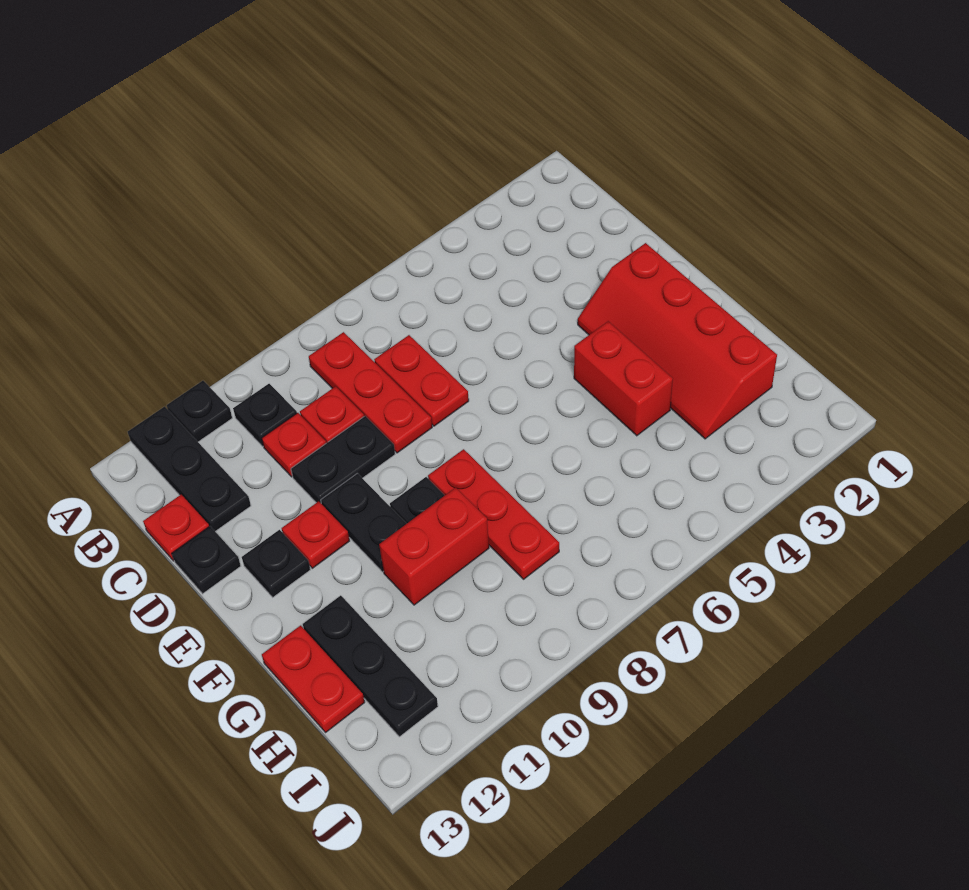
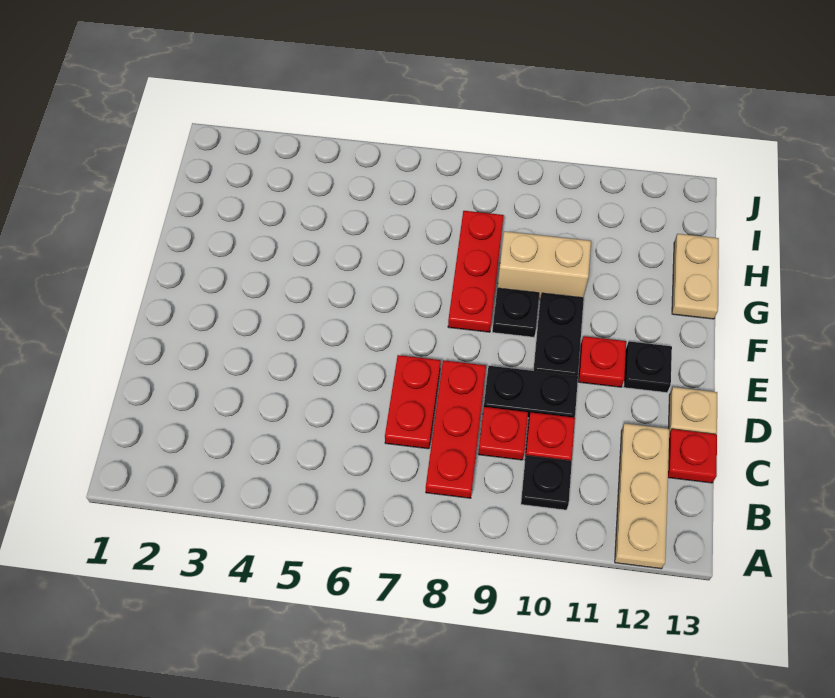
black plate A11 level 1 -> none
black plate A12:C12 level 1 -> tan plate A12:C12 level 1
black plate D13 level 1 -> tan plate D13 level 1
red slope E2:H3 level 1 top 2 -> none
red brick F4:G4 level 1 -> none
red brick G9:G10 level 1 -> tan brick G9:G10 level 1
black plate G12:I12 level 1 -> none
red plate G13:H13 level 1 -> tan plate G13:H13 level 1

